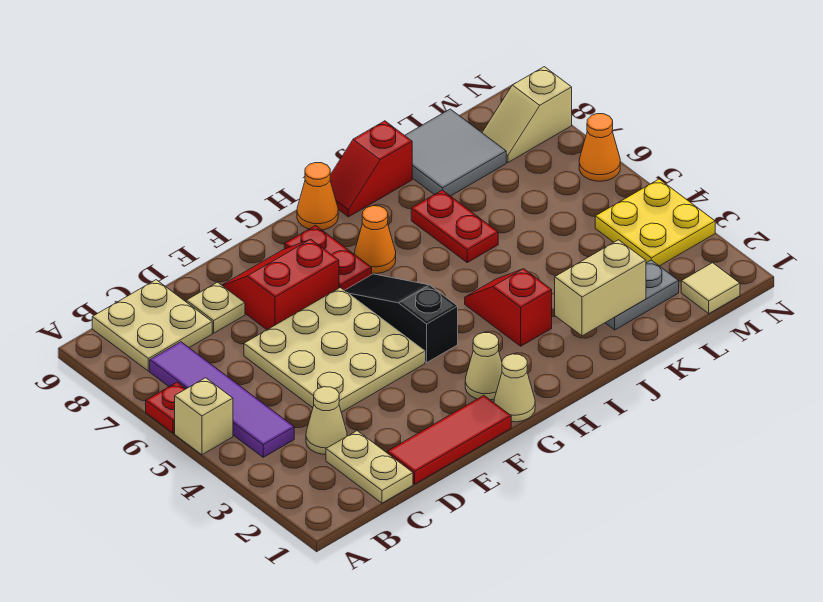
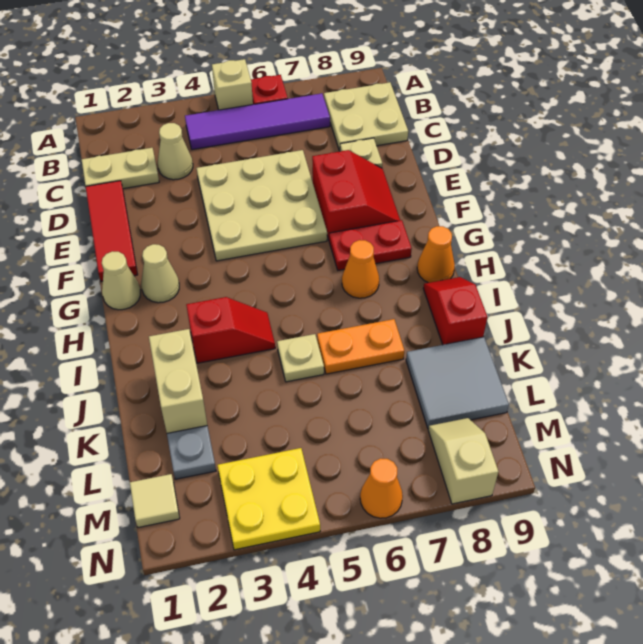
black slope G4:G6 level 1 top 4 -> none
none -> tan plate J5 level 1
red plate J6:J7 level 1 -> orange plate J6:J7 level 1

